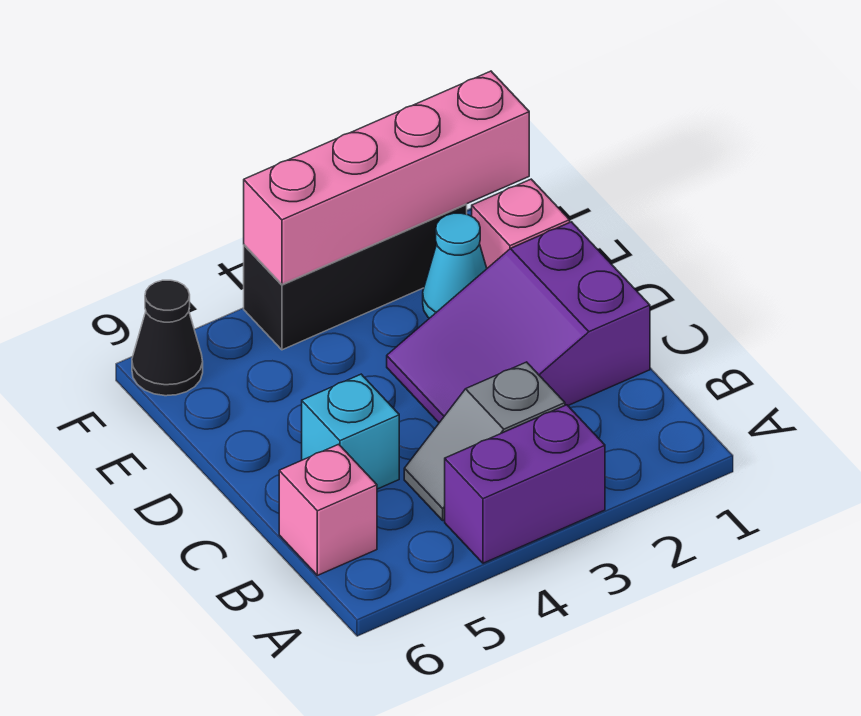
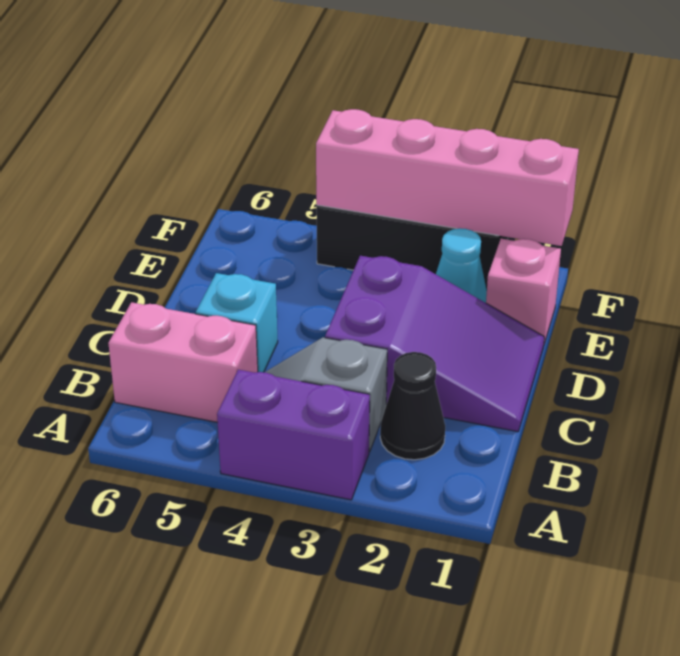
pink brick B6 level 1 -> pink brick B5:B6 level 1
purple slope C1:D3 level 1 top 1 -> purple slope C1:D3 level 1 top 3
black cone F6 level 1 -> black cone B2 level 1

